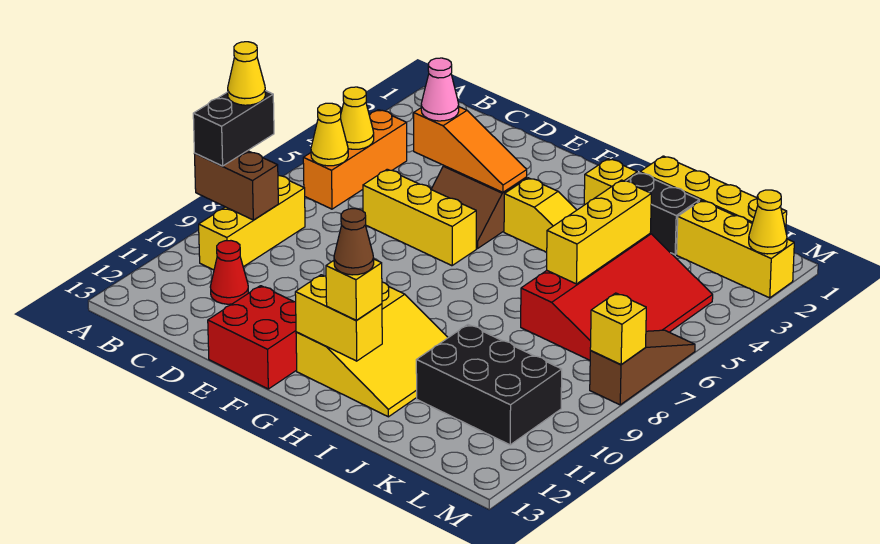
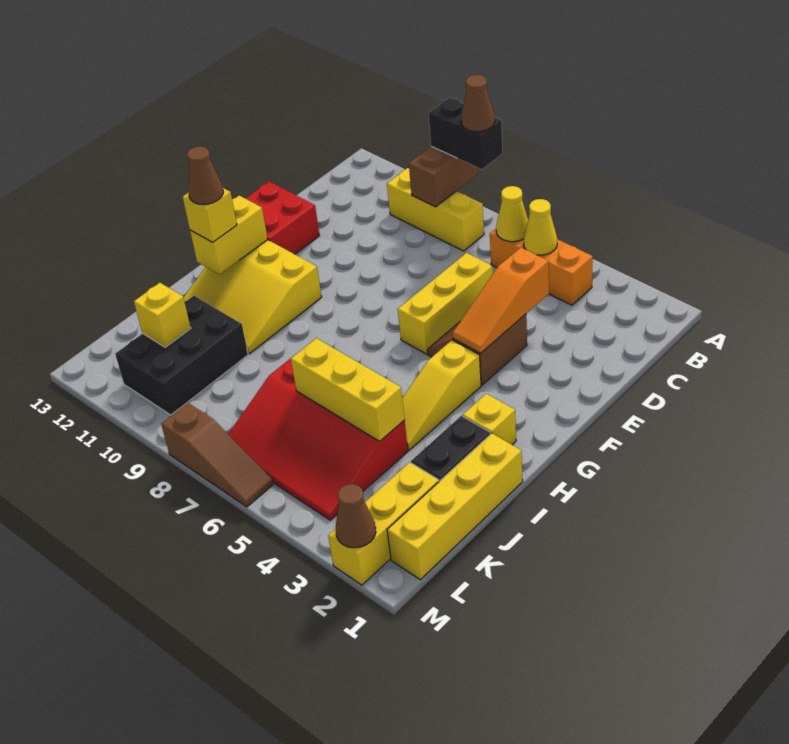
yellow cone A8 level 4 -> brown cone A8 level 4
red cone C11 level 1 -> none
pink cone D4 level 3 -> none
yellow cone M2 level 2 -> brown cone M2 level 2
yellow brick M8 level 2 -> yellow brick K11 level 2

